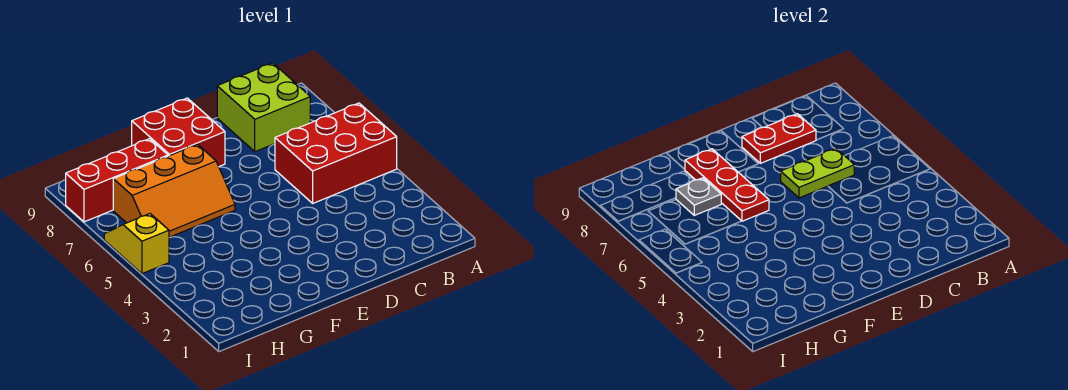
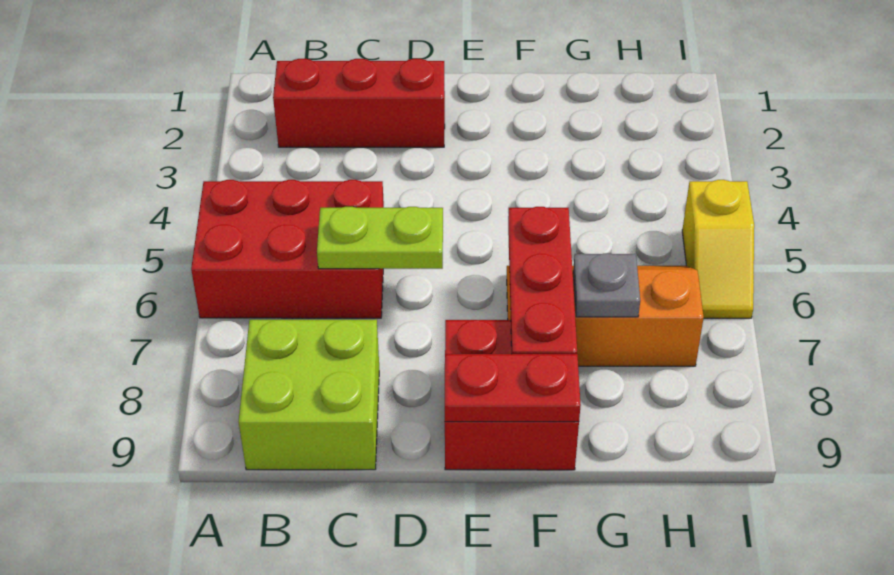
red plate C8:D8 level 2 -> red plate E9:F9 level 2
red brick G8:I8 level 1 -> red brick B2:D2 level 1

